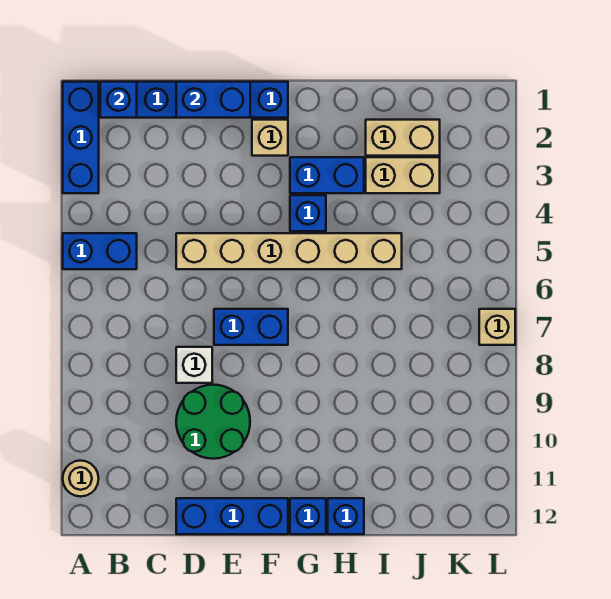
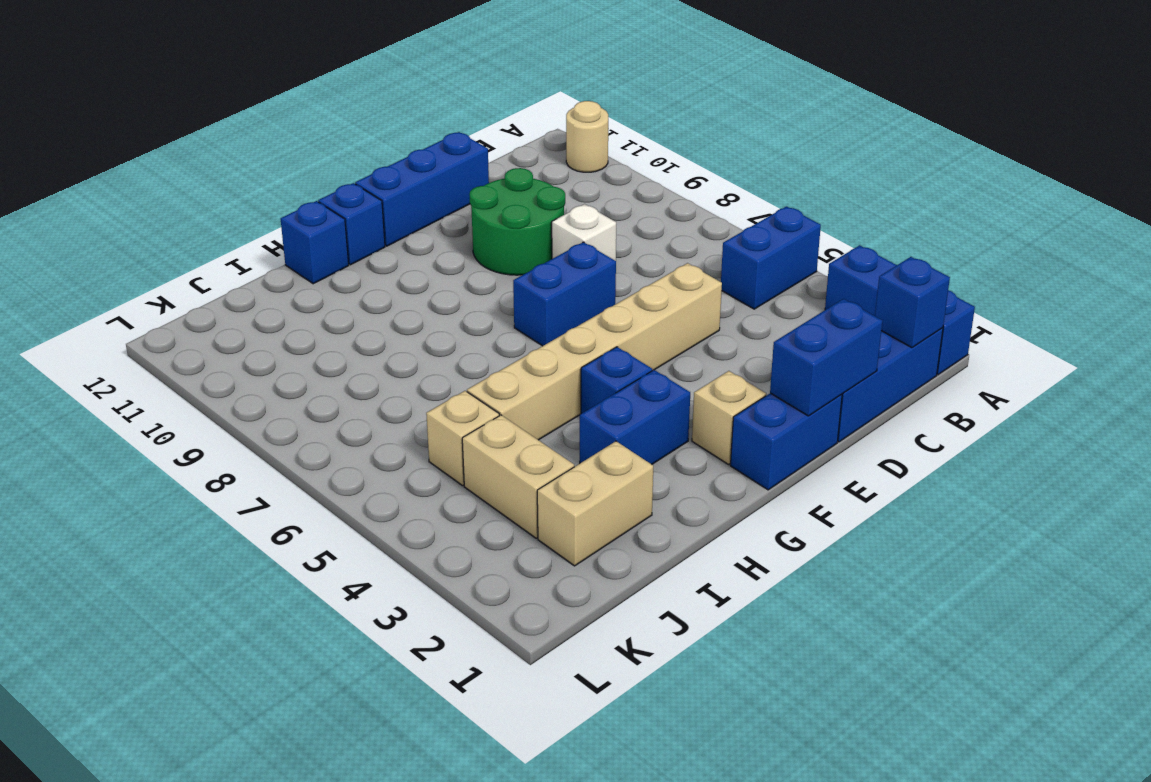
tan brick I3:J3 level 1 -> tan brick J3:J4 level 1
tan brick L7 level 1 -> tan brick J5 level 1

